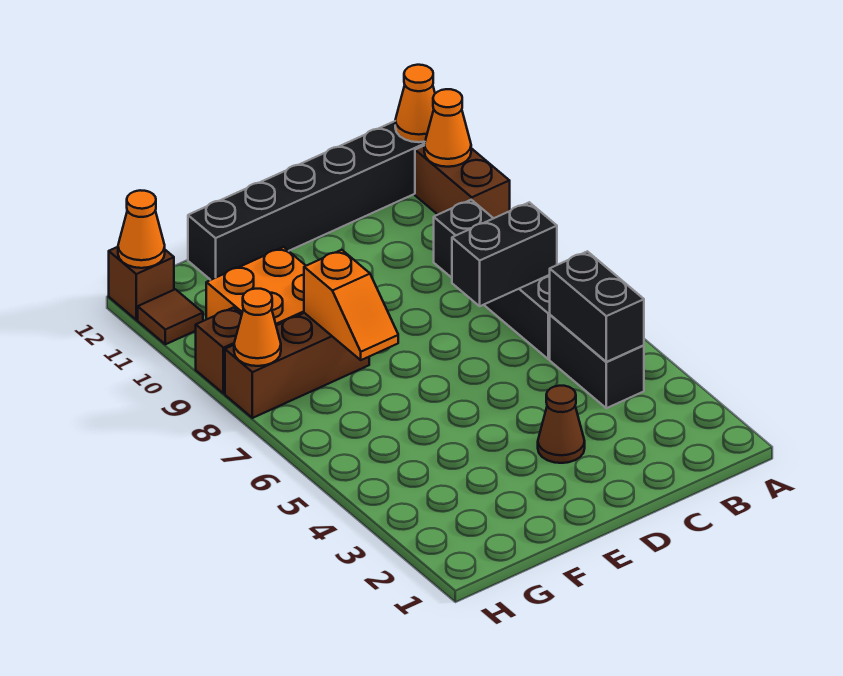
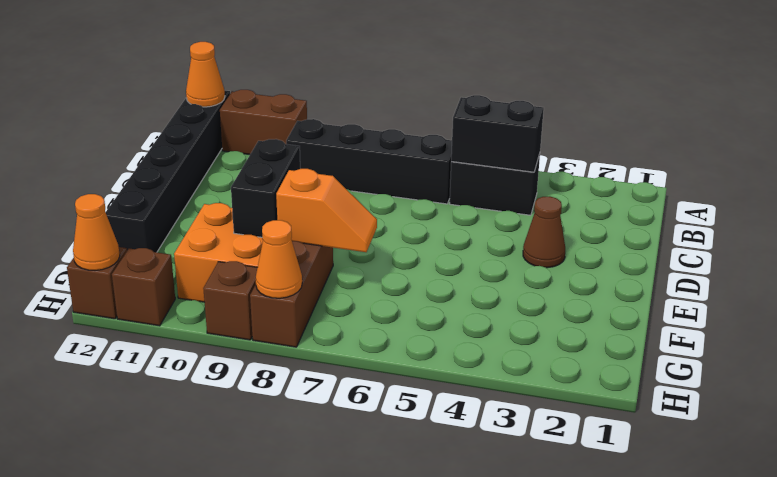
orange cone A11 level 2 -> none
black brick B7:C7 level 2 -> black brick E9:F9 level 2
brown tile H11 level 1 -> brown brick H11 level 1

